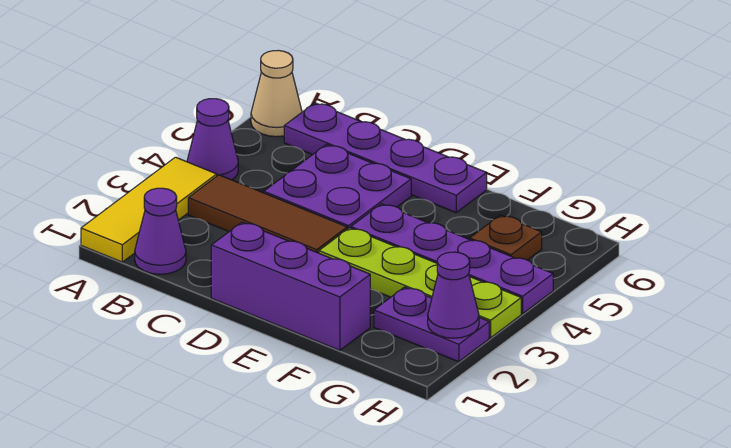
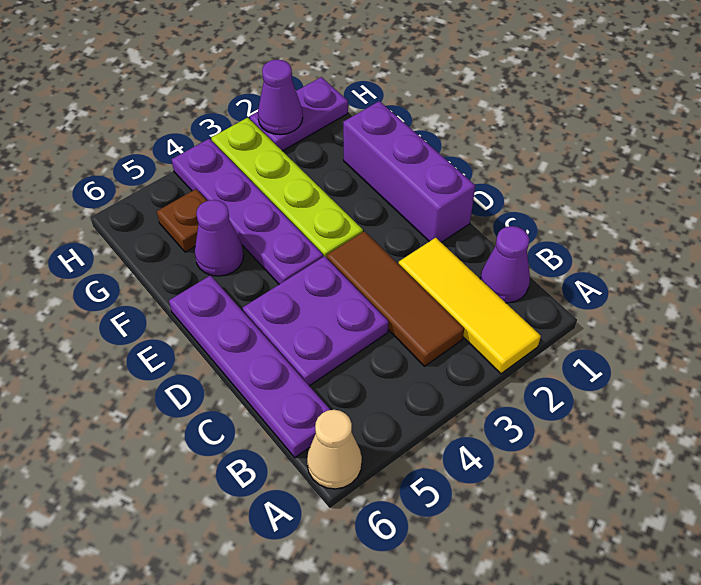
yellow tile A1:A3 level 1 -> yellow tile A2:C2 level 1
purple cone A4 level 1 -> purple cone F5 level 1
purple plate G2:H2 level 1 -> purple plate H1:H2 level 1

